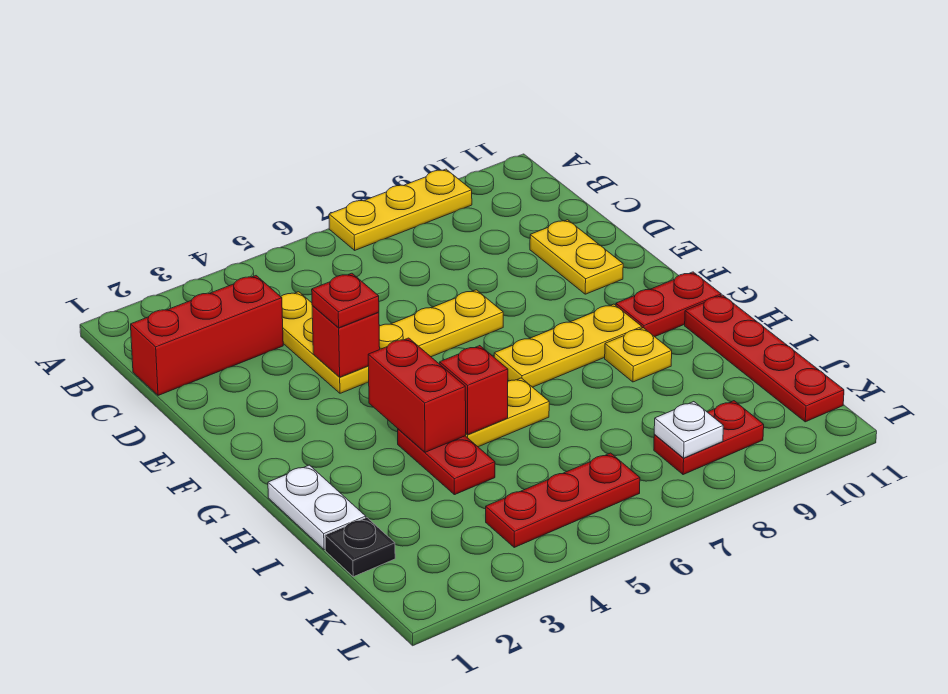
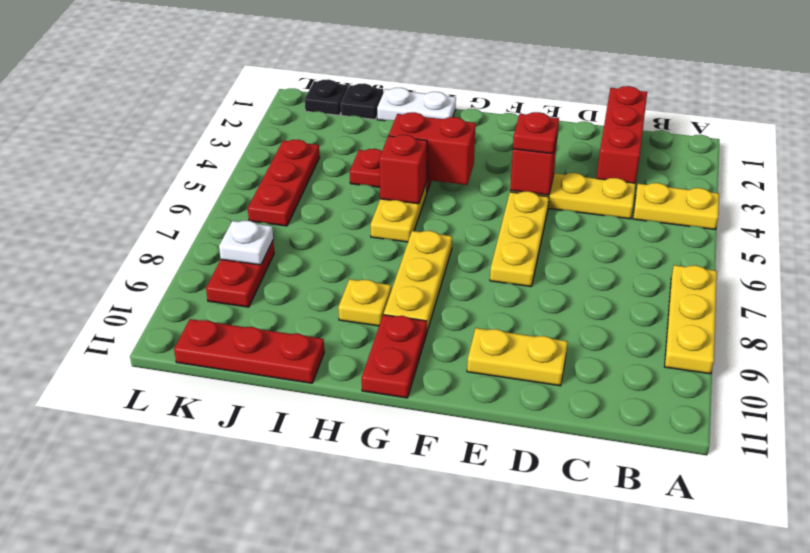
none -> yellow plate A4:B4 level 1
red plate H11:K11 level 1 -> red plate I11:K11 level 1
none -> black plate K1 level 1

